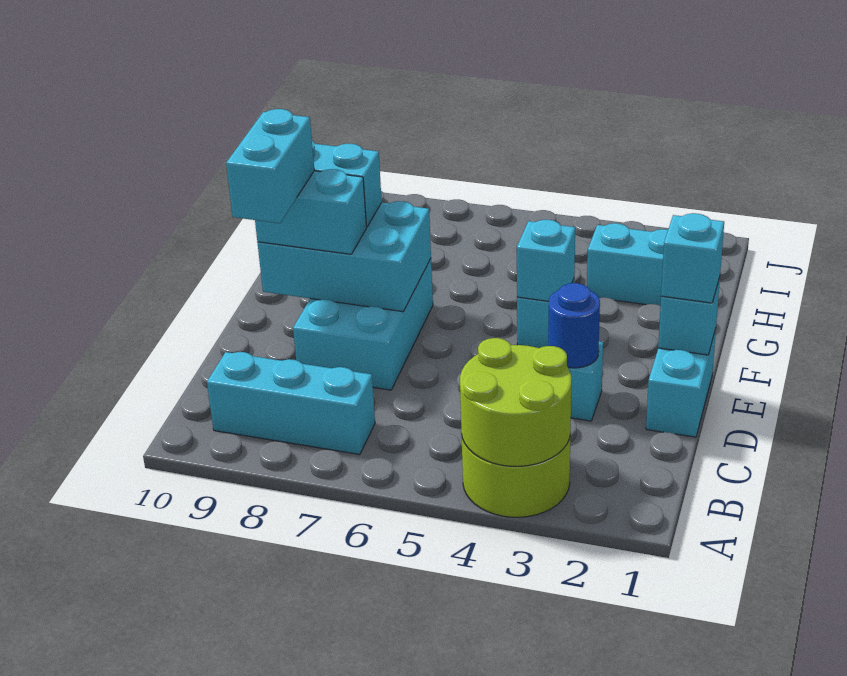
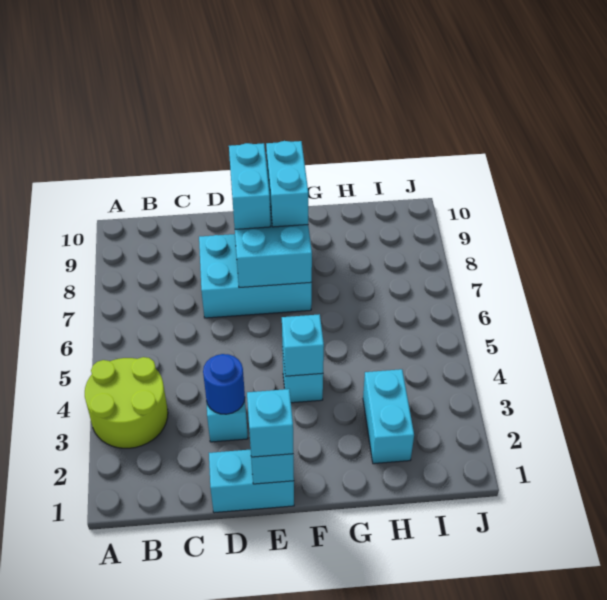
lime round brick A3:B4 level 2 -> none
cyan brick B7:B9 level 1 -> none
cyan brick D9:E9 level 4 -> none

